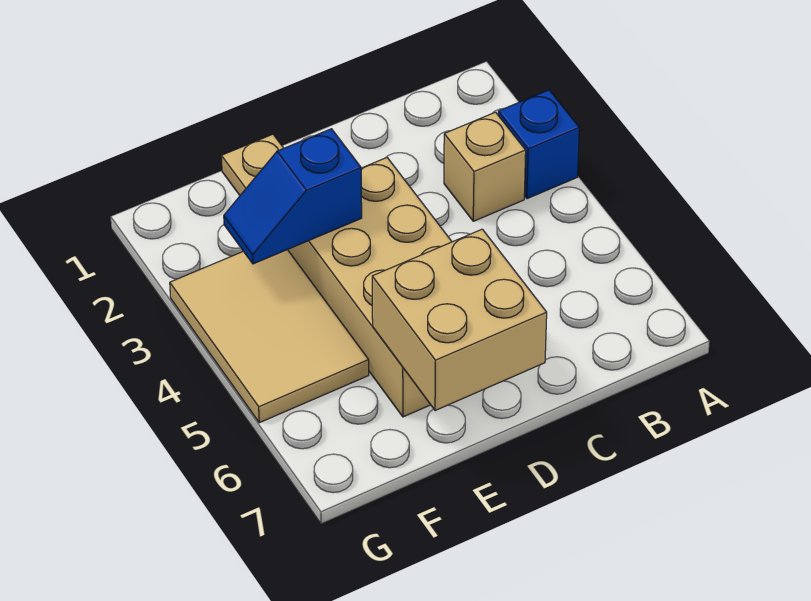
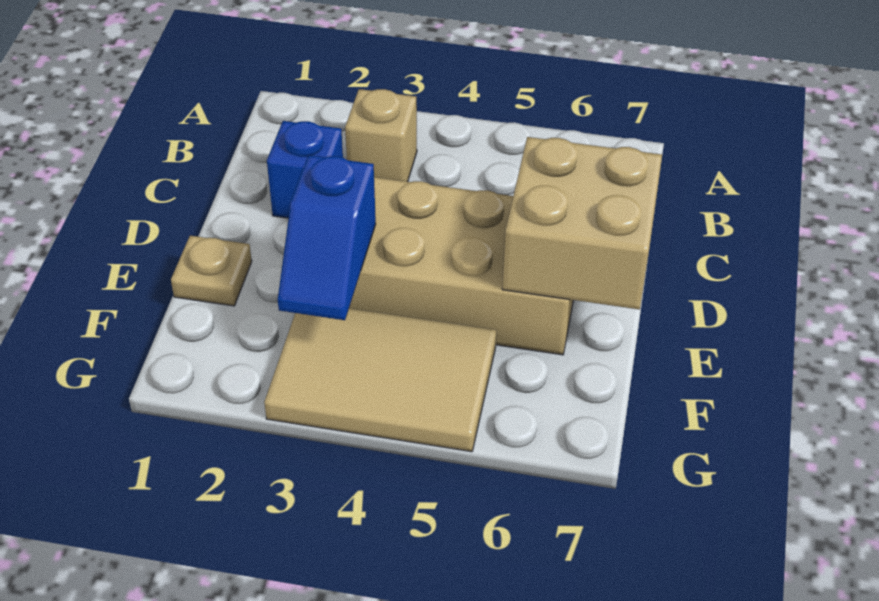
blue brick A3 level 1 -> blue brick C2 level 1

